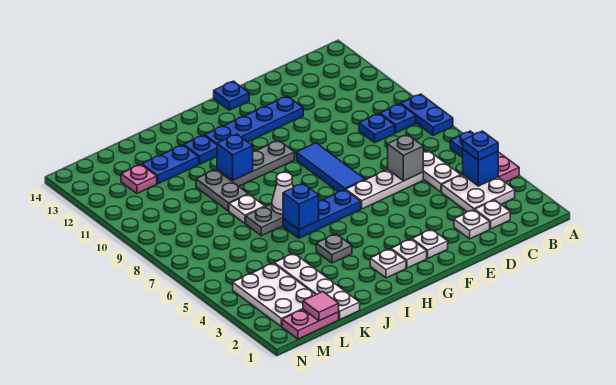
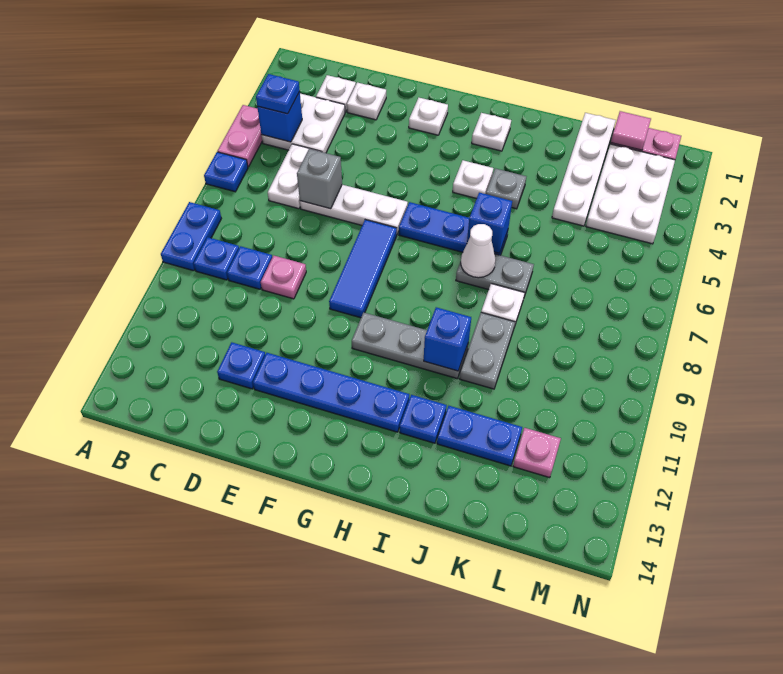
none -> pink plate D9 level 1
blue plate F14 level 1 -> blue plate D12 level 1
white plate G2 level 1 -> white plate H4 level 1

